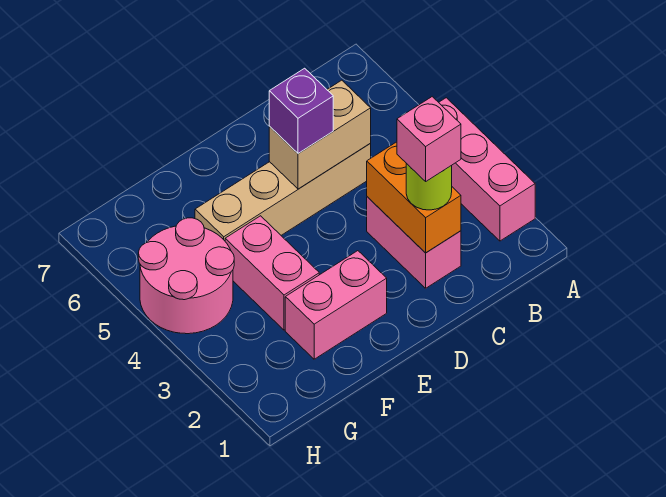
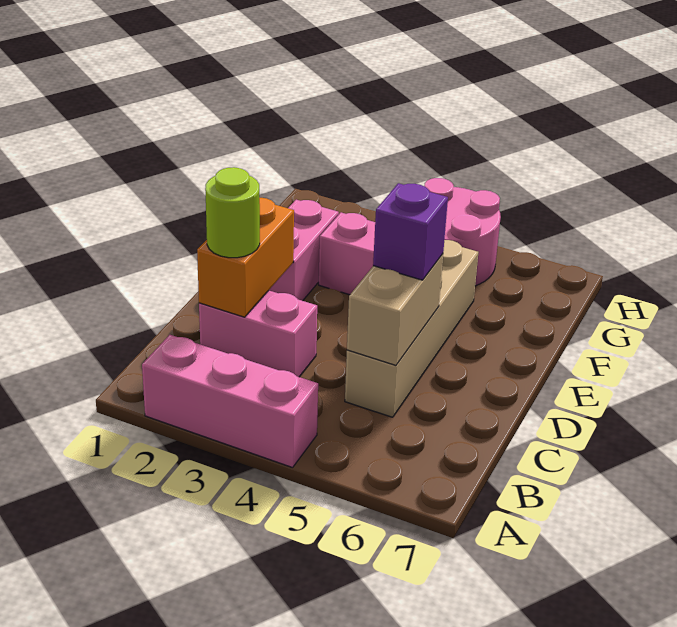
orange brick C2:C3 level 2 -> orange brick C2:D2 level 2
pink brick C2 level 4 -> none

